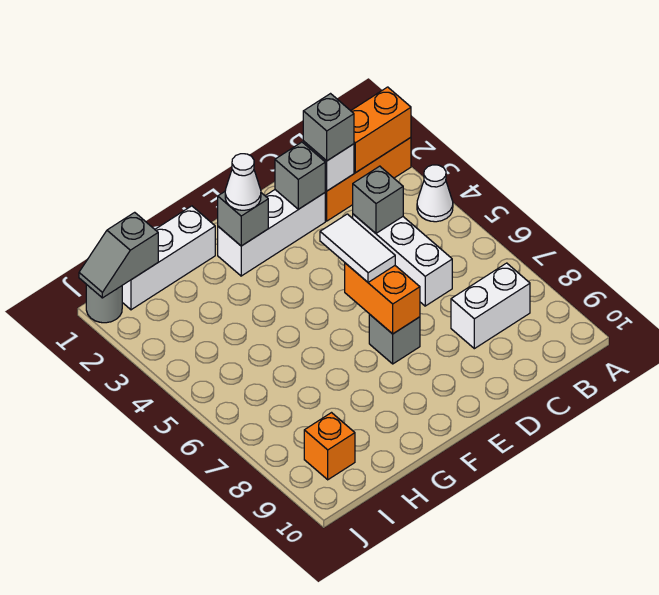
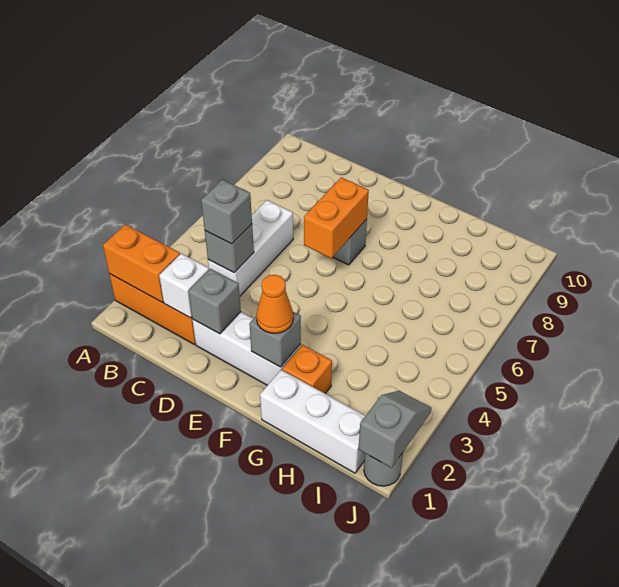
white cone A4 level 1 -> none
white brick B8:C8 level 1 -> none
grey brick C2 level 3 -> grey brick C4 level 3
white tile E5:E6 level 3 -> none
white cone F2 level 3 -> orange cone F2 level 3
grey slope I1:J1 level 2 top I -> grey slope J1:J2 level 2 top 1
orange brick I9 level 1 -> orange brick G2 level 1

